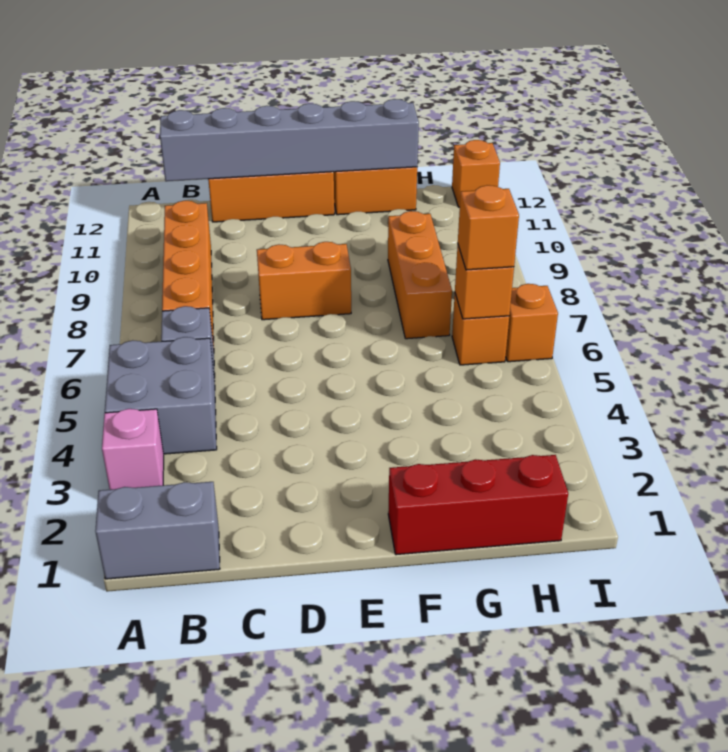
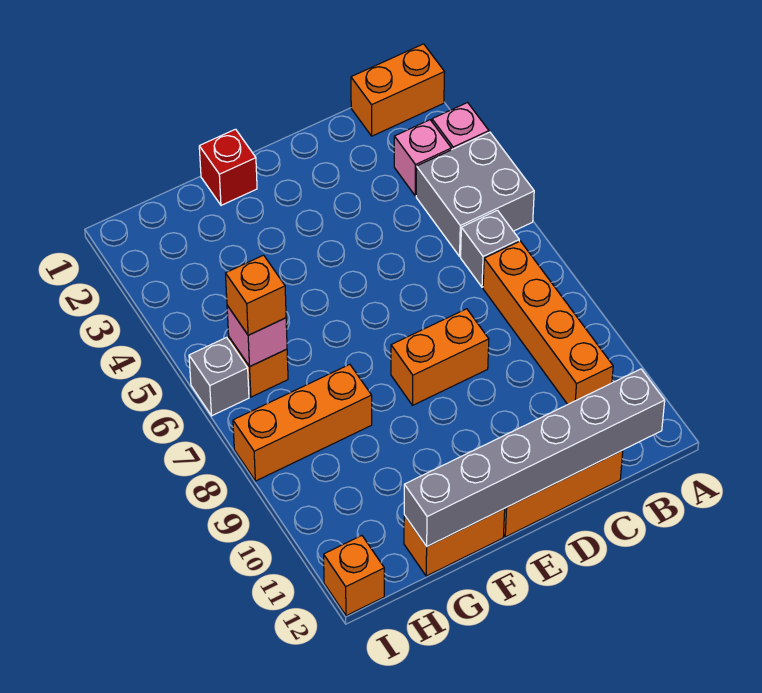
grey brick A1:B1 level 1 -> orange brick A1:B1 level 1
none -> pink brick B3 level 1
red brick F1:H1 level 1 -> red brick F1 level 1
orange brick G7:G9 level 1 -> orange brick G8:I8 level 1
orange brick H6 level 2 -> pink brick H6 level 2
orange brick I6 level 1 -> grey brick I6 level 1

